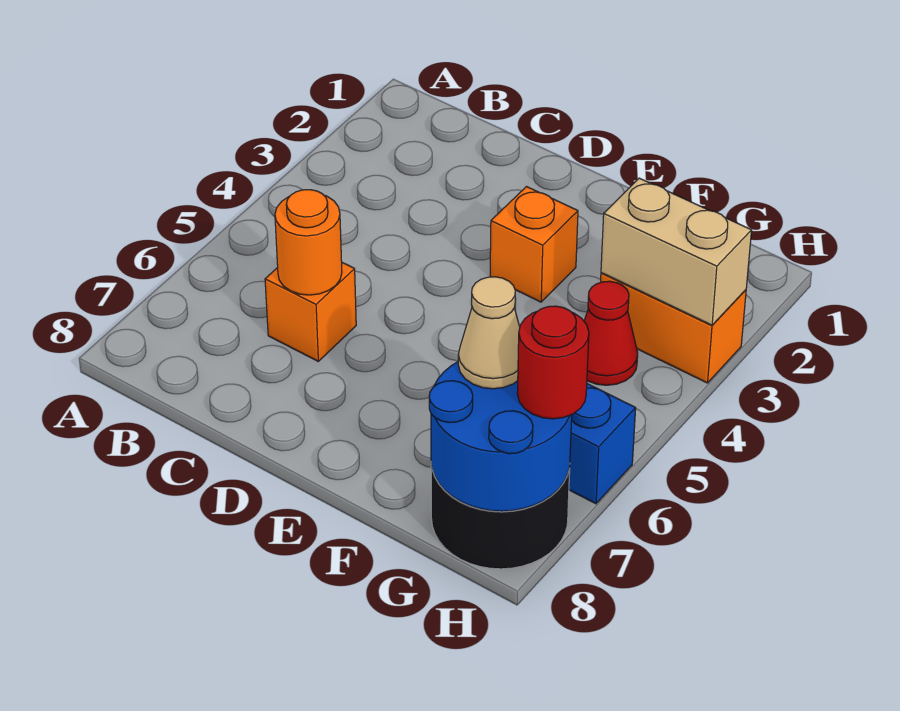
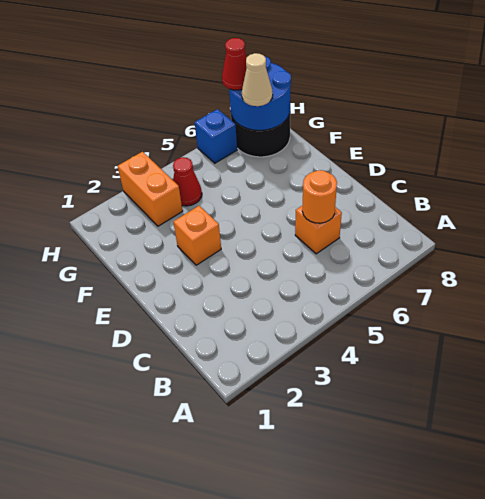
tan brick G3:H3 level 2 -> none
red round brick H7 level 3 -> red cone H7 level 3

